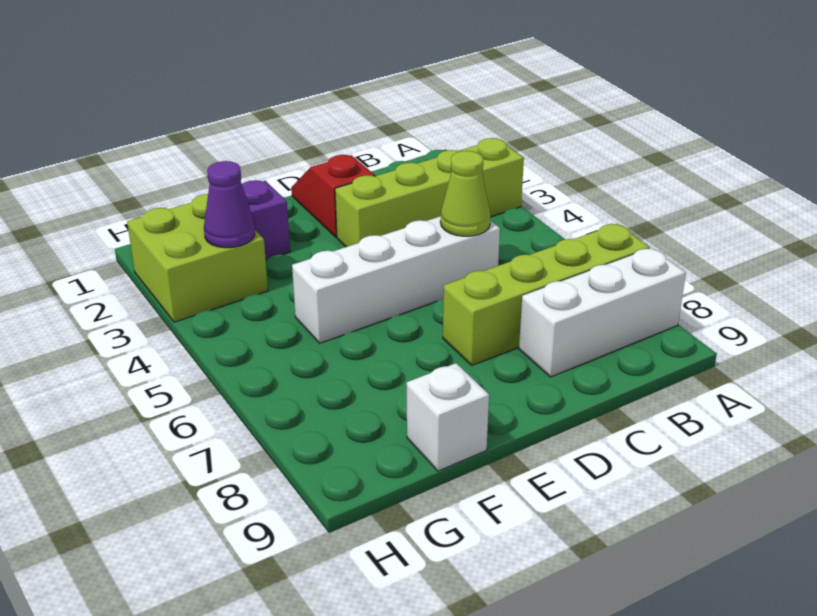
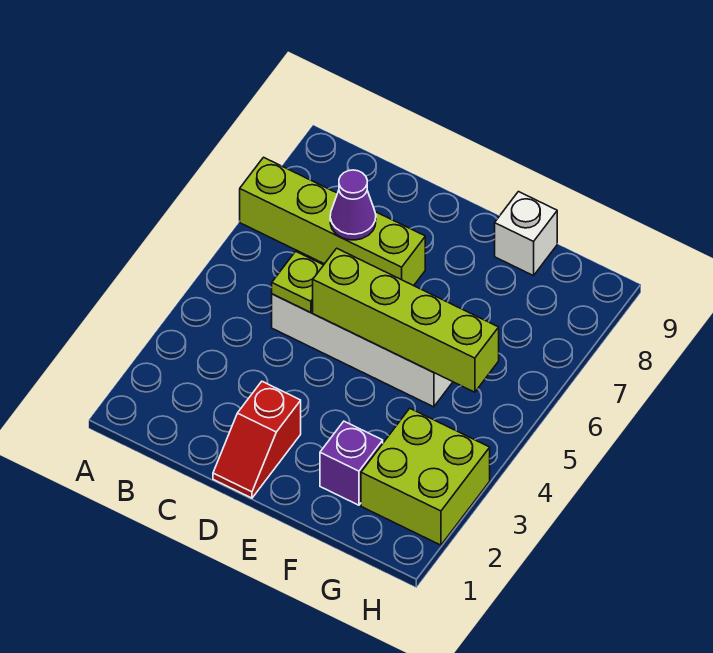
lime brick A3:D3 level 1 -> lime brick D5:G5 level 2
white brick A8:C8 level 1 -> none
lime cone C5 level 2 -> lime plate C5 level 2
purple cone G3 level 2 -> purple cone C7 level 2

